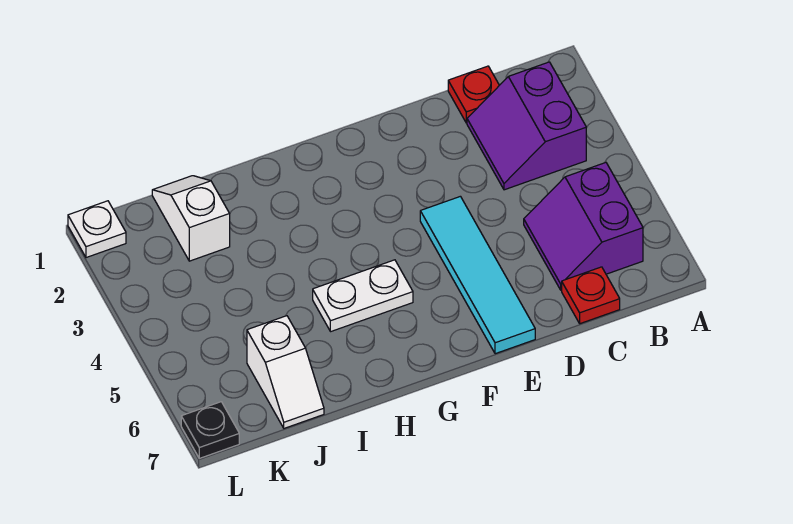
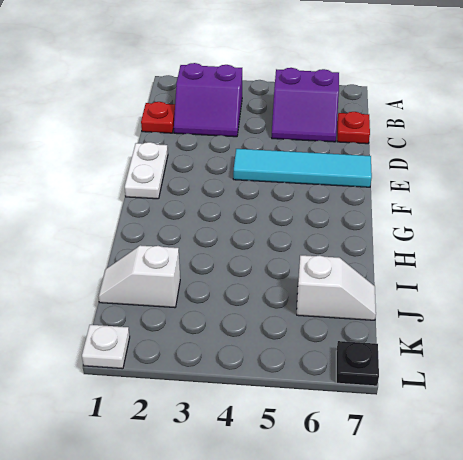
white plate G5:H5 level 1 -> white plate E1:F1 level 1

